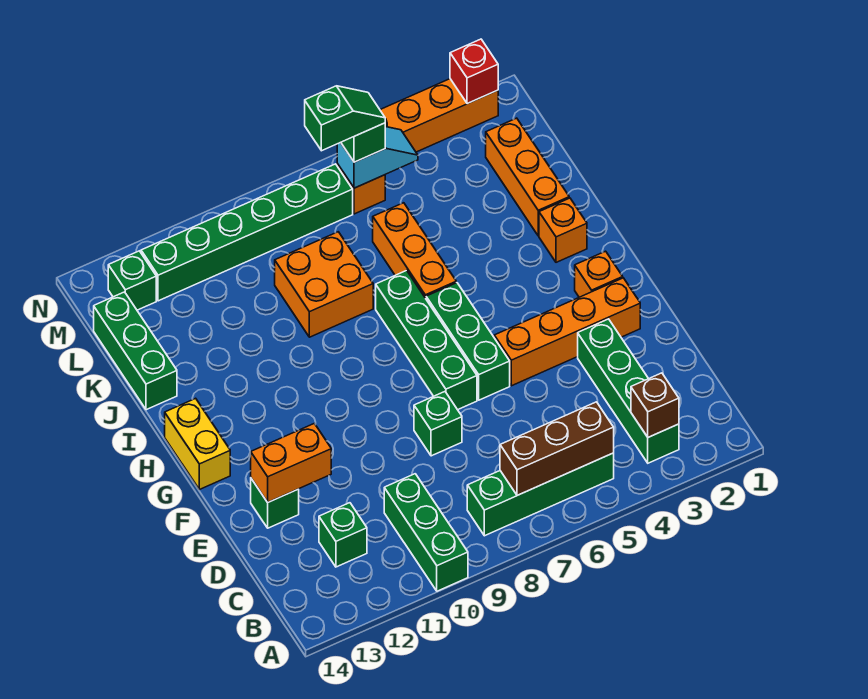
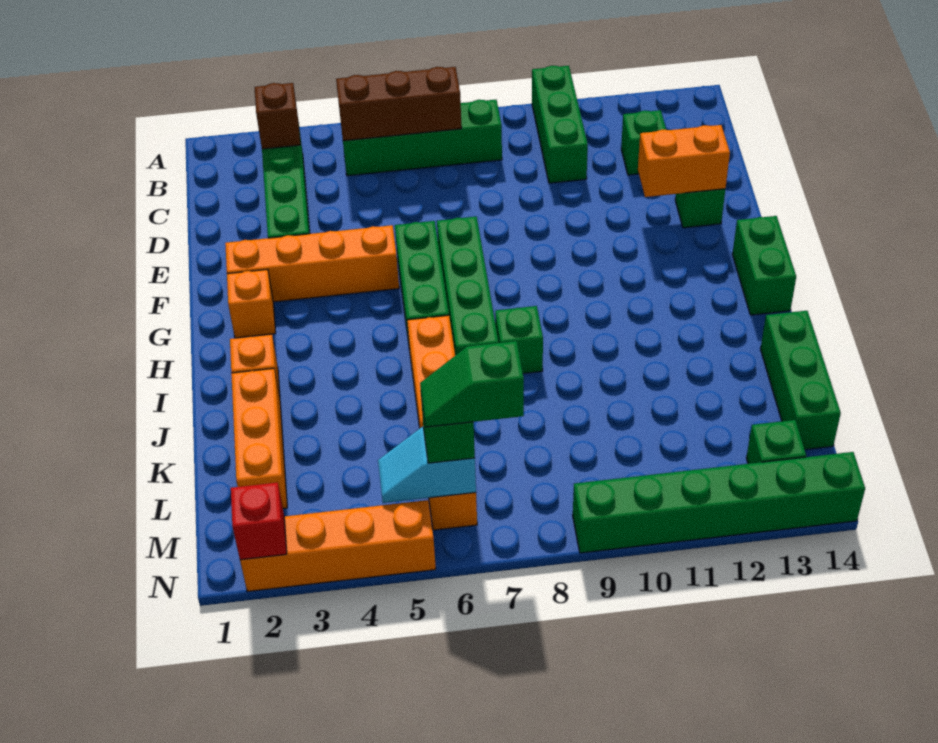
green brick E8 level 1 -> green brick I8 level 1
yellow brick G14:H14 level 1 -> green brick G14:H14 level 1
orange brick J8:K9 level 1 -> none
green brick M7:M12 level 1 -> green brick N9:N14 level 1

